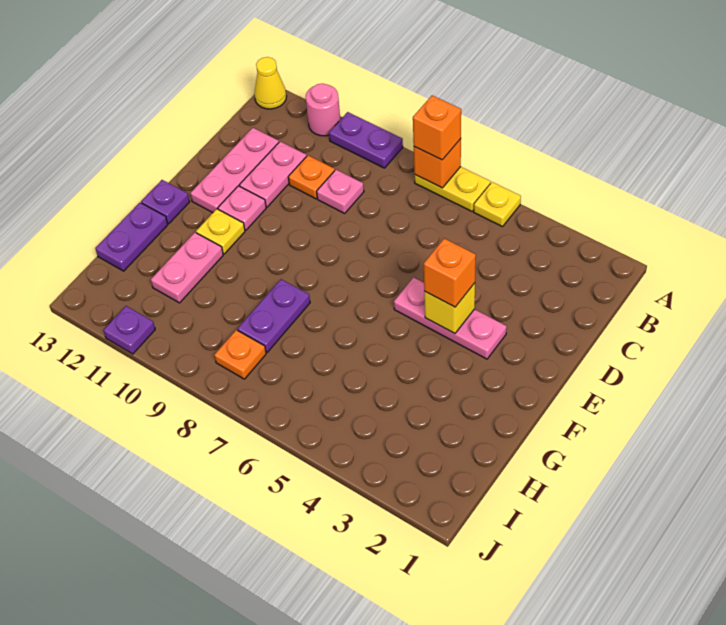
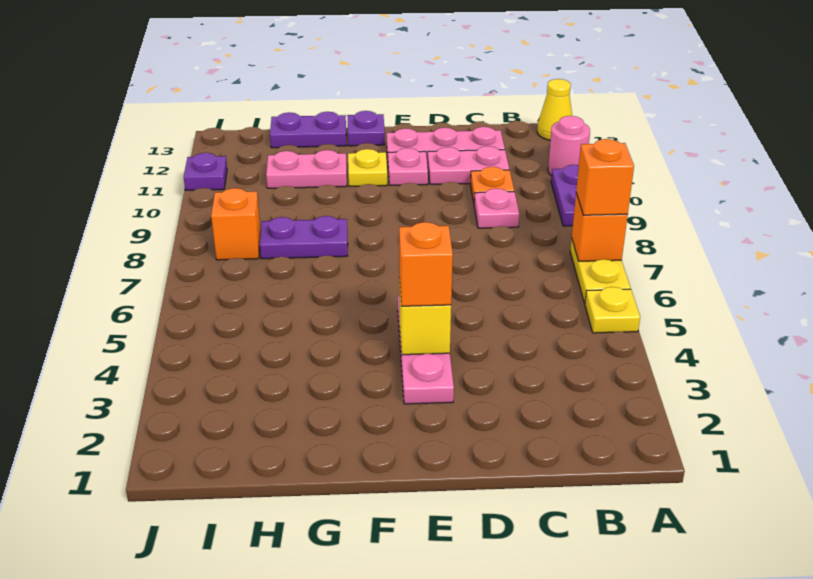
orange plate I8 level 1 -> orange brick I8 level 1

